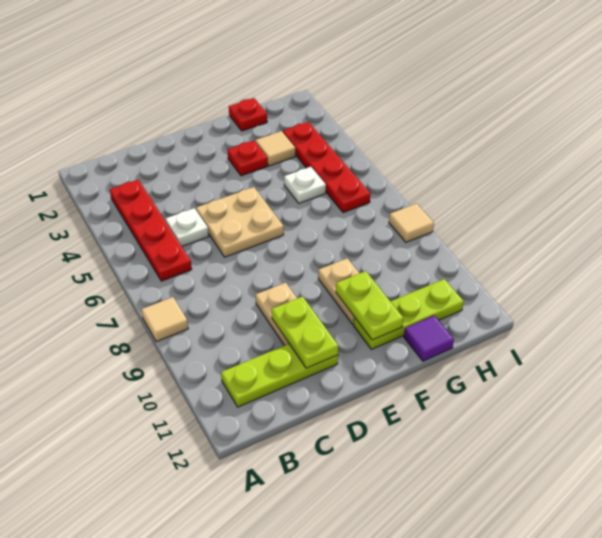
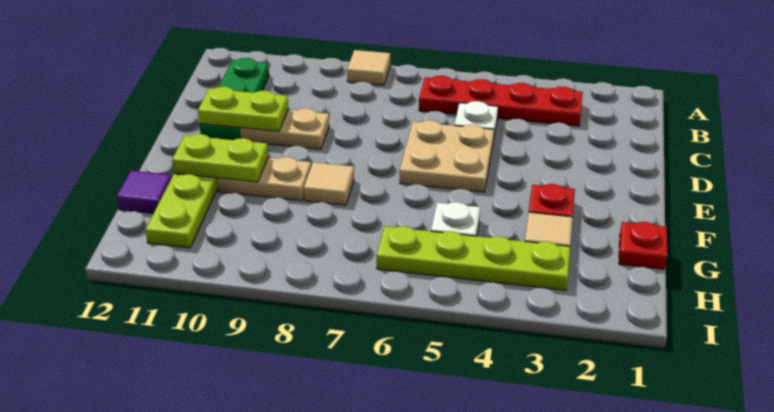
lime plate B11:D11 level 1 -> green plate B11:D11 level 1
red plate H3:H6 level 1 -> lime plate H3:H6 level 1
tan tile I8 level 1 -> tan tile F8 level 1

